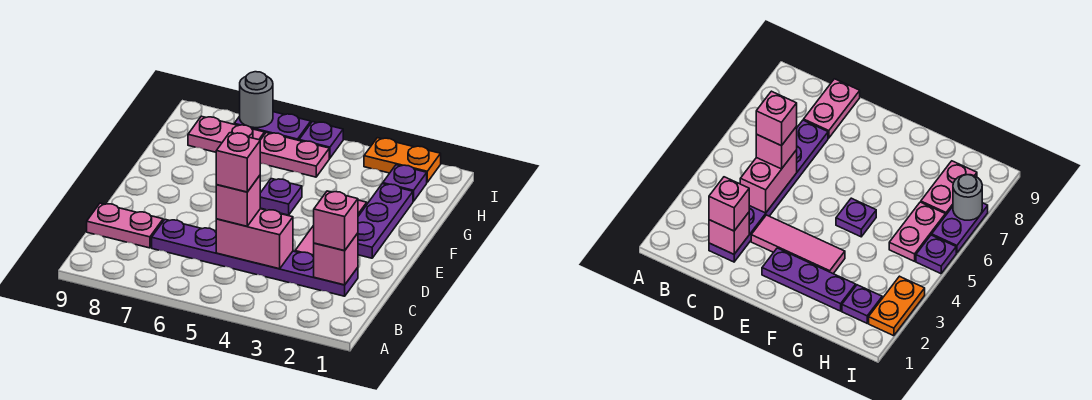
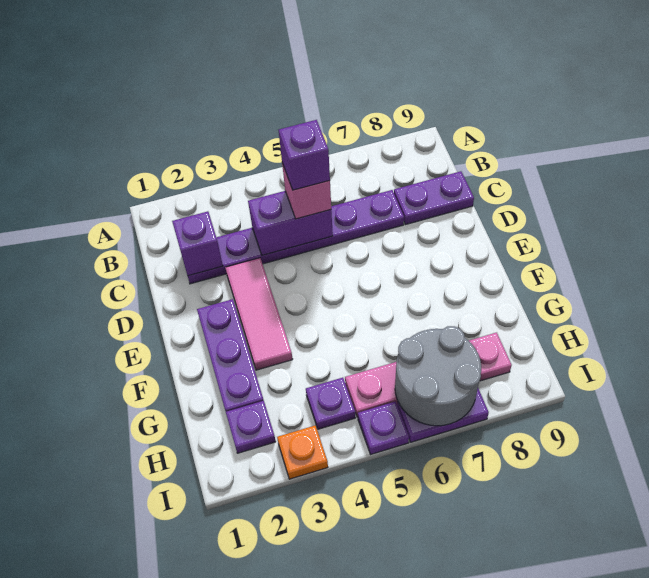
pink brick C2 level 2 -> purple brick C2 level 2
pink brick C2 level 3 -> none
pink brick C4:C5 level 2 -> purple brick C4:C5 level 2
pink brick C5 level 4 -> purple brick C5 level 4
pink plate C8:C9 level 1 -> purple plate C8:C9 level 1
purple plate F5 level 1 -> purple plate H4 level 1
orange plate I2:I3 level 1 -> orange plate I3 level 1
grey round brick I7 level 2 -> grey round brick H6:I7 level 2

